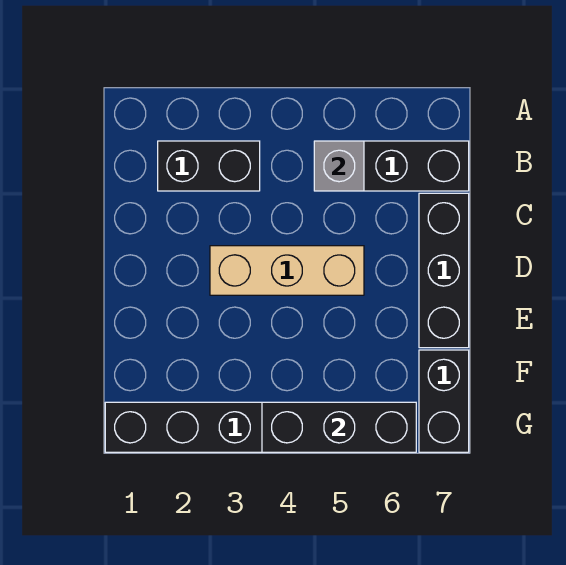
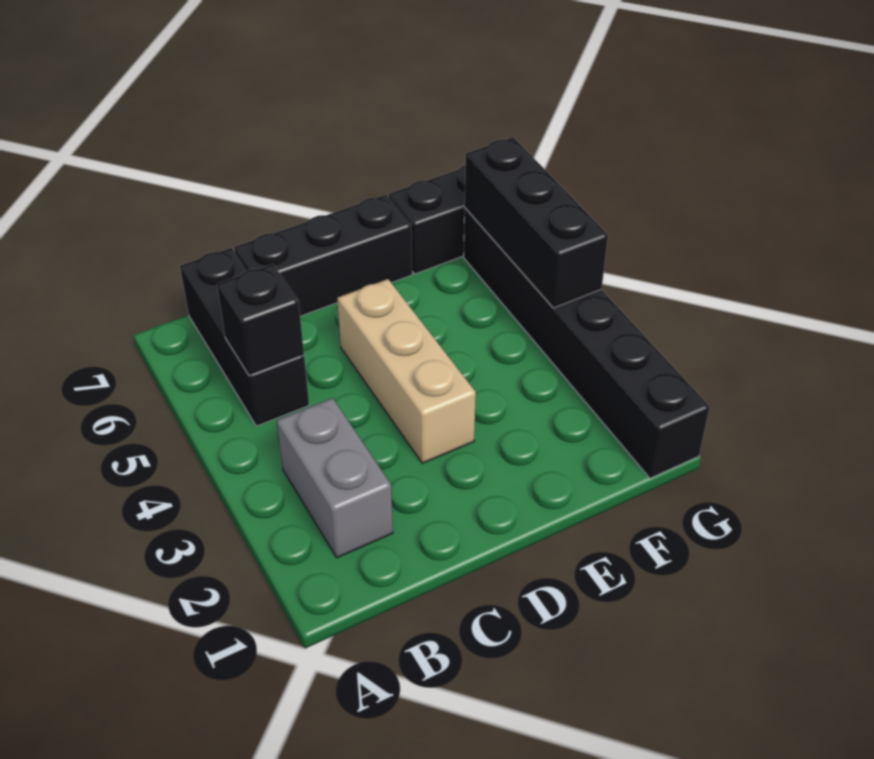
black brick B2:B3 level 1 -> grey brick B2:B3 level 1
grey brick B5 level 2 -> black brick B5 level 2

